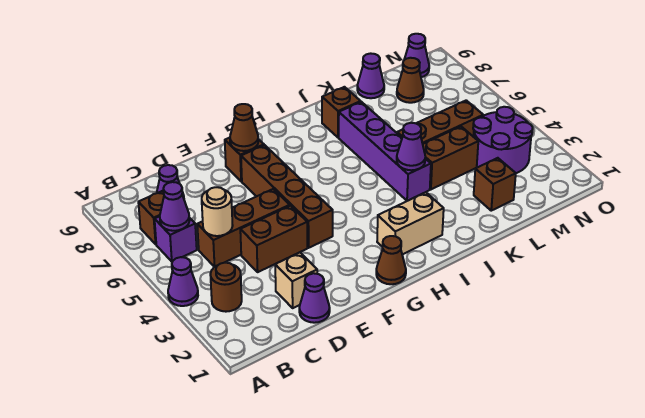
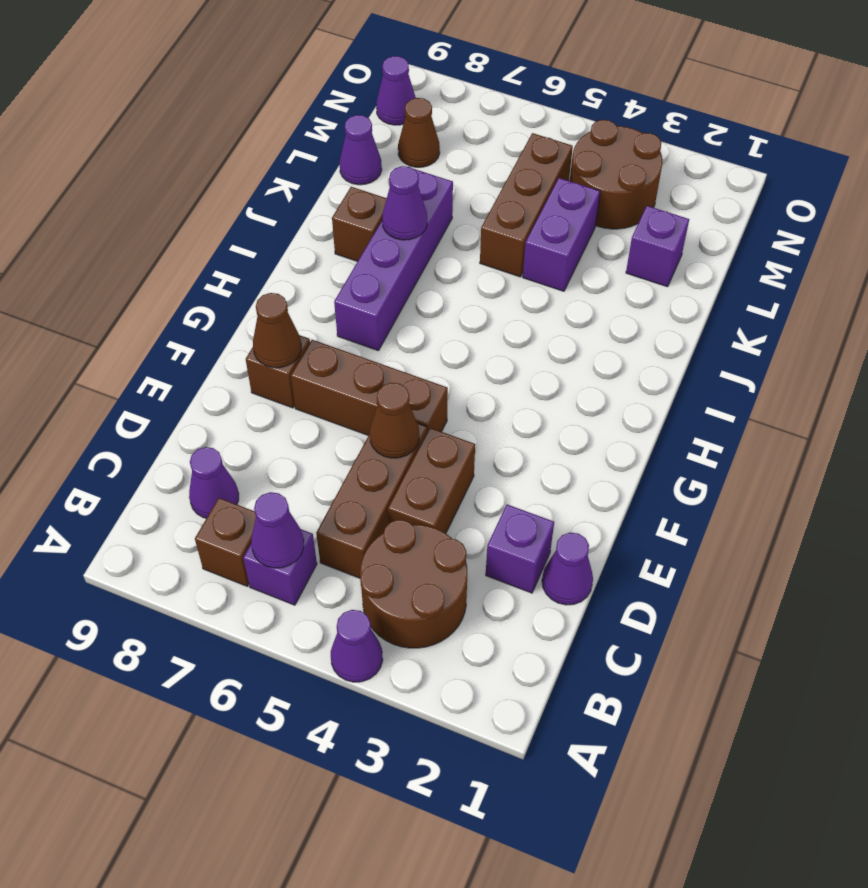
brown round brick B3 level 1 -> brown round brick B3:C4 level 1
tan round brick C5 level 2 -> none
tan brick D2 level 1 -> purple brick D2 level 1
brown brick F4:F7 level 1 -> brown brick F5:F7 level 1
brown cone G1 level 1 -> brown cone E5 level 2
tan brick H2:I2 level 1 -> none
purple brick J4:J7 level 1 -> purple brick H7:K7 level 1
purple cone J4 level 2 -> purple cone J7 level 2
brown brick K4:L4 level 1 -> purple brick K4:L4 level 1
brown brick L2 level 1 -> purple brick L2 level 1
purple round brick M3:N4 level 1 -> brown round brick M3:N4 level 1

